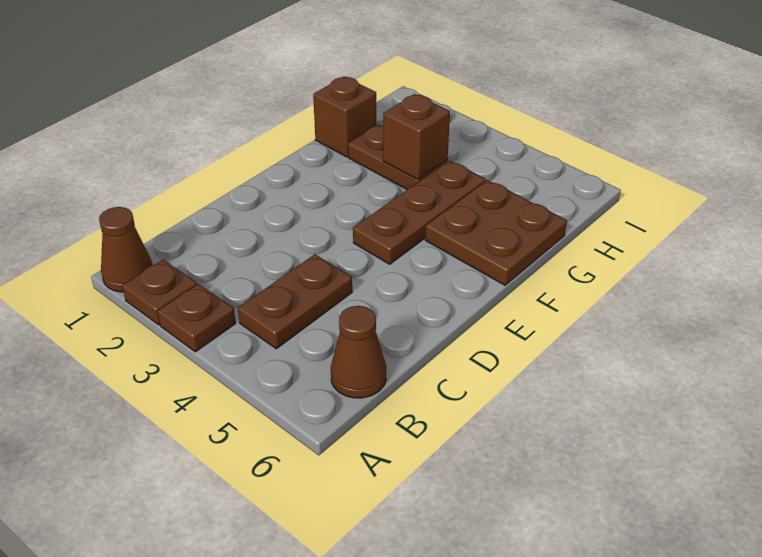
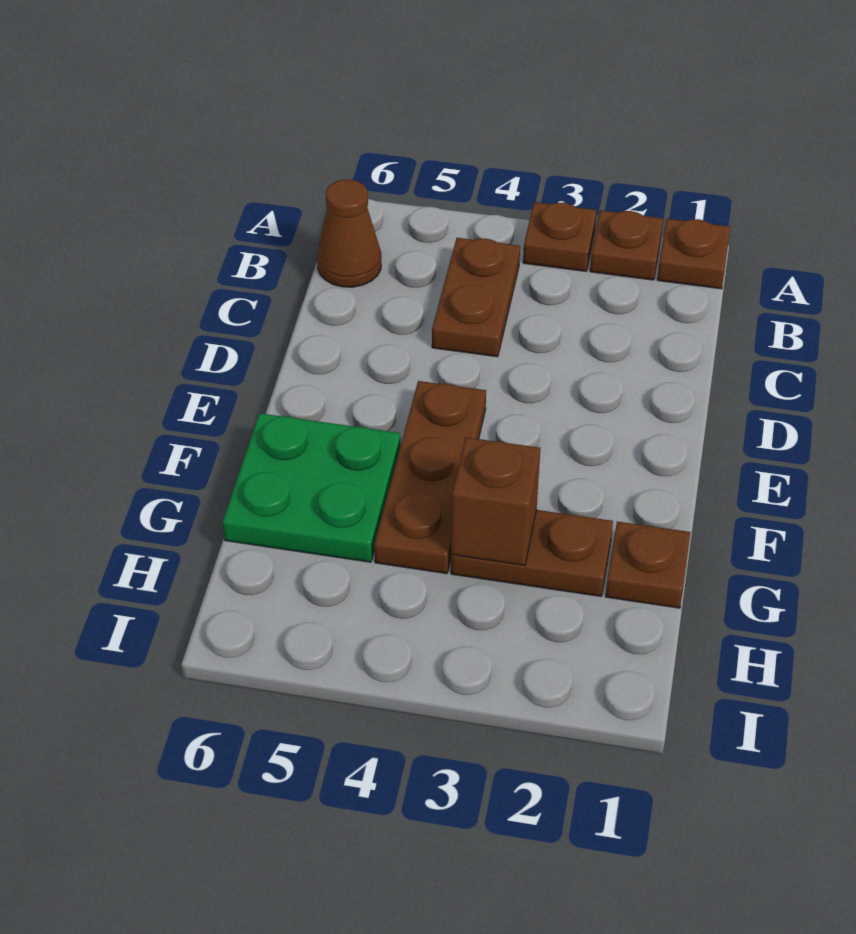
brown cone A1 level 1 -> brown plate A1 level 1
brown plate F5:G6 level 1 -> green plate F5:G6 level 1
brown brick G1 level 1 -> brown plate G1 level 1

